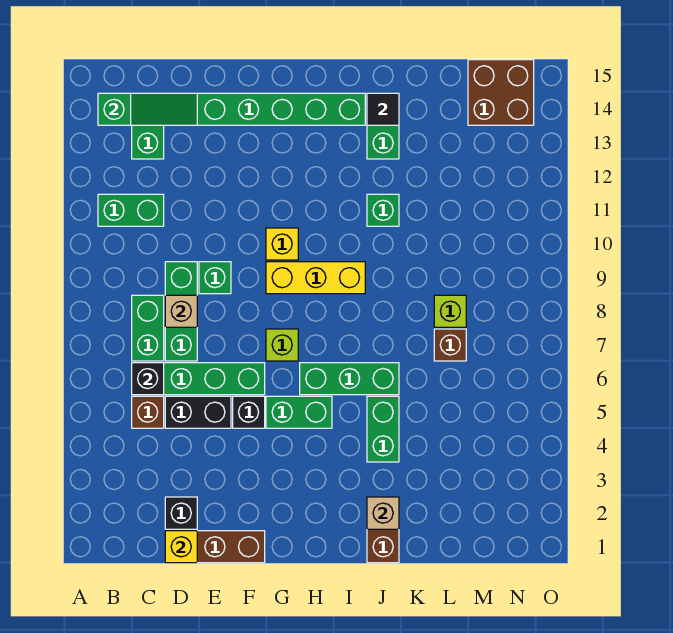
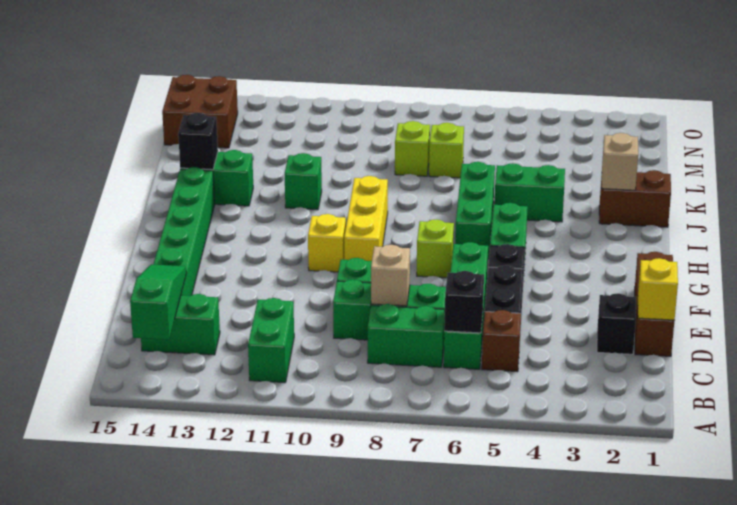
black tile J14 level 2 -> black brick J14 level 2
brown brick L7 level 1 -> lime brick L7 level 1

